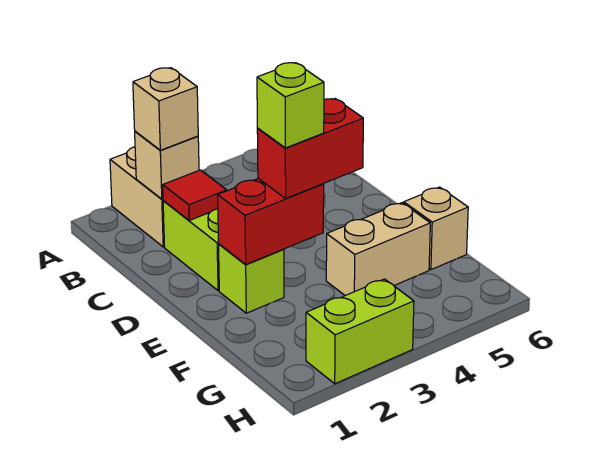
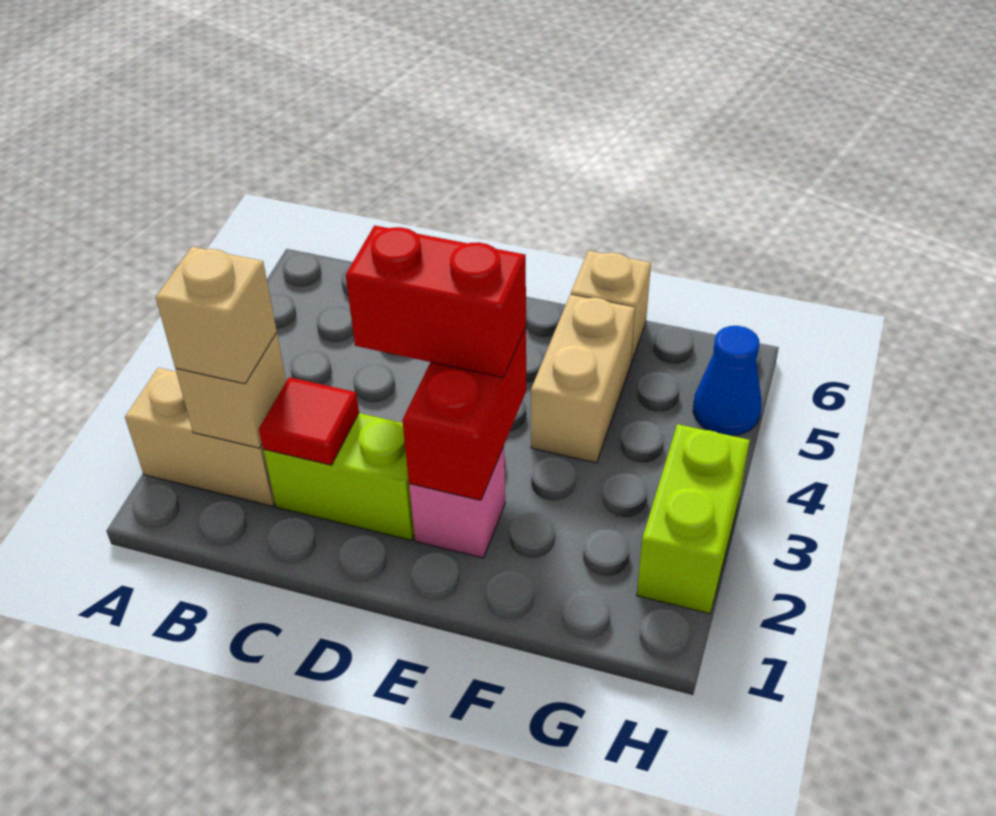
lime brick E2 level 1 -> pink brick E2 level 1
red brick E3:E4 level 3 -> red brick D3:E3 level 3
lime brick E3 level 4 -> none
none -> blue cone H5 level 1

